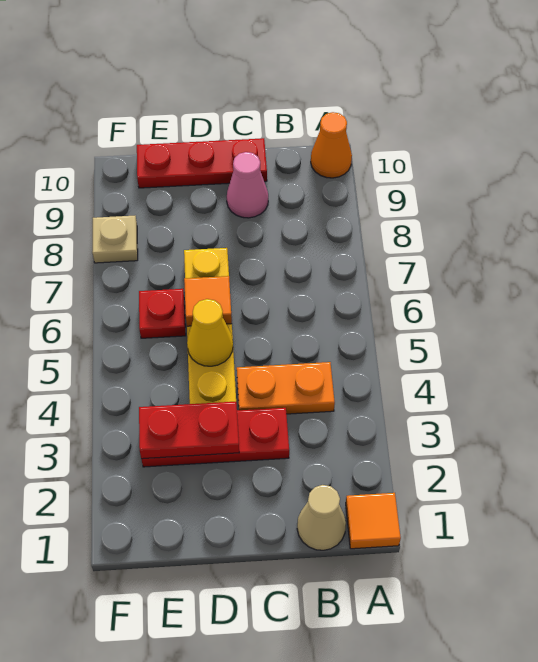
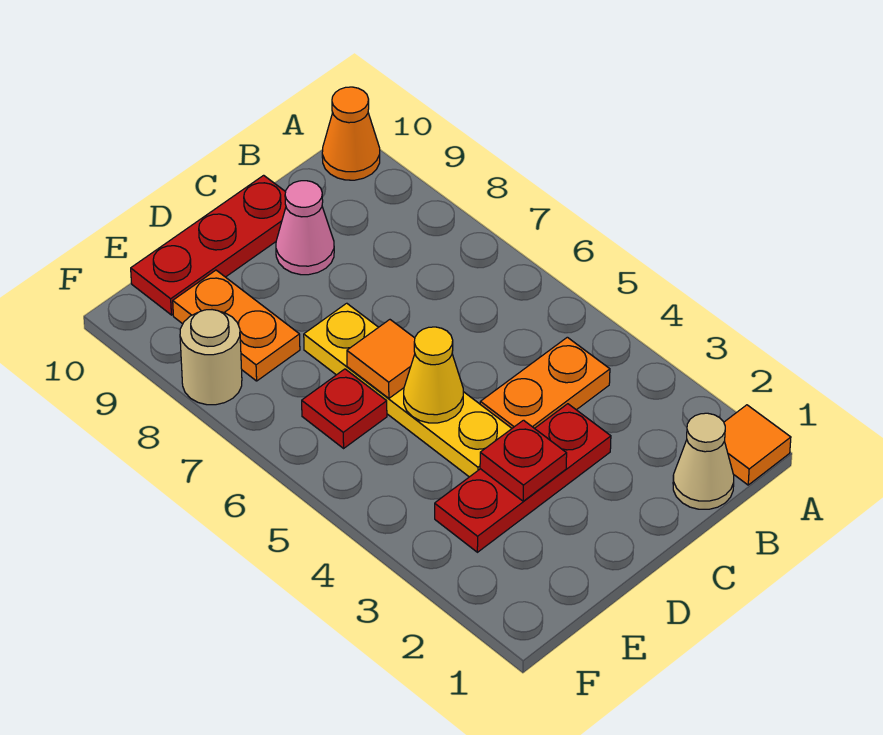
red plate D3:E3 level 2 -> red plate D3 level 2
none -> orange plate E8:E9 level 1
tan plate F8 level 1 -> tan round brick F8 level 1

